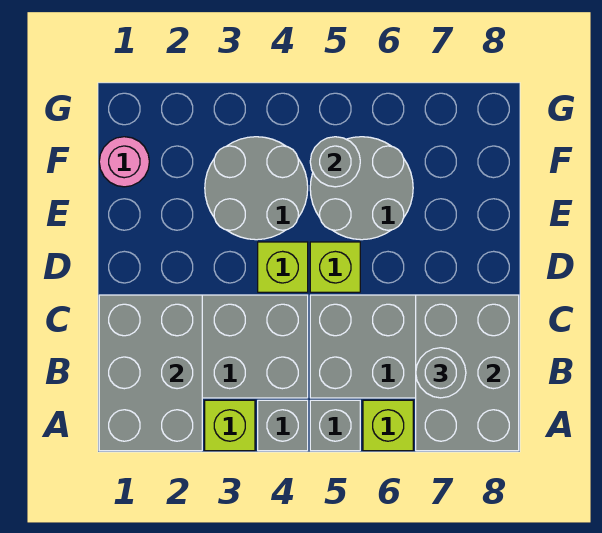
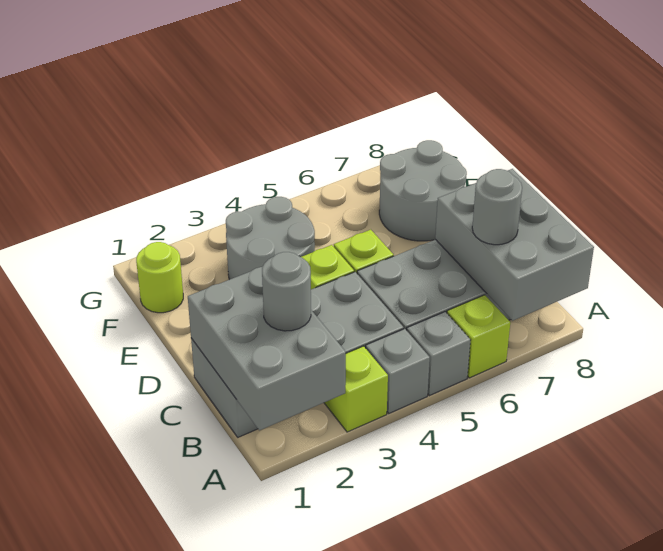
grey round brick E5:F6 level 1 -> grey round brick E7:F8 level 1
pink round brick F1 level 1 -> lime round brick F1 level 1
grey round brick F5 level 2 -> grey round brick B2 level 3

